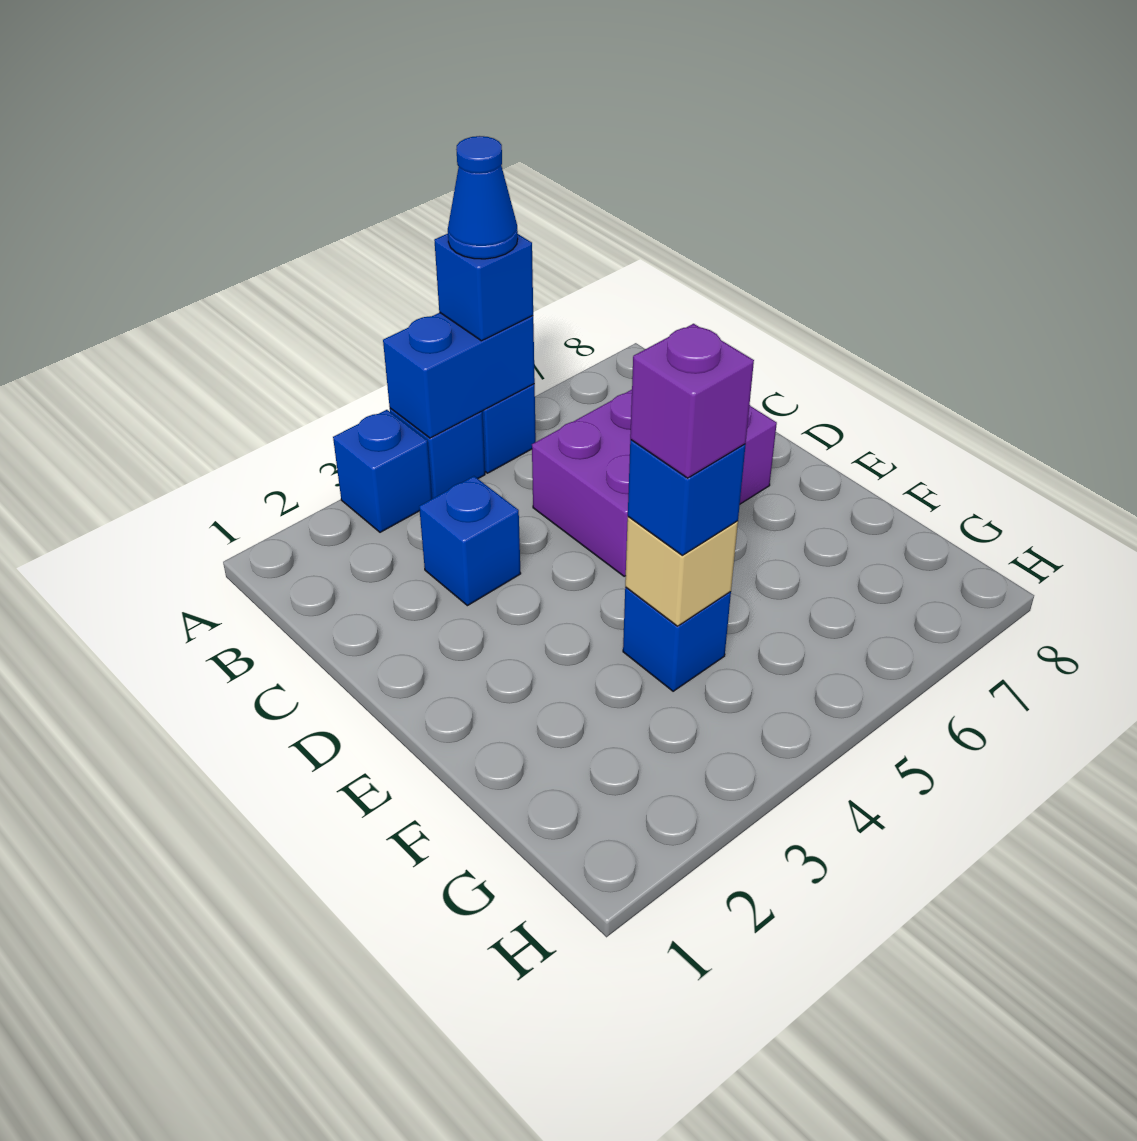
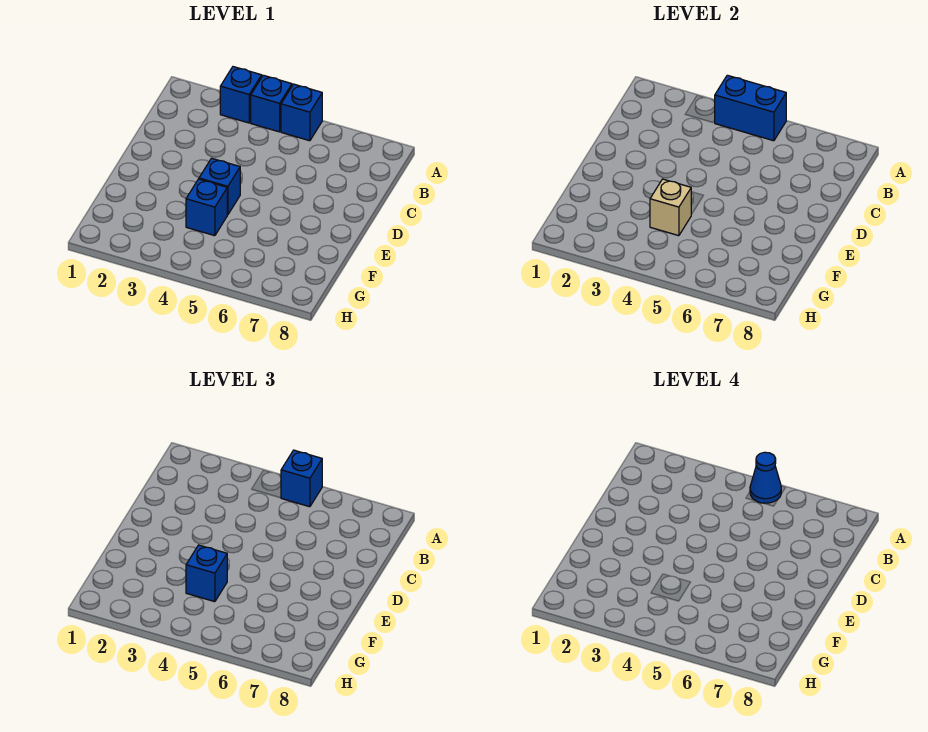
blue brick C3 level 1 -> blue brick E4 level 1
purple brick C5:D7 level 1 -> none
purple brick F4 level 4 -> none

